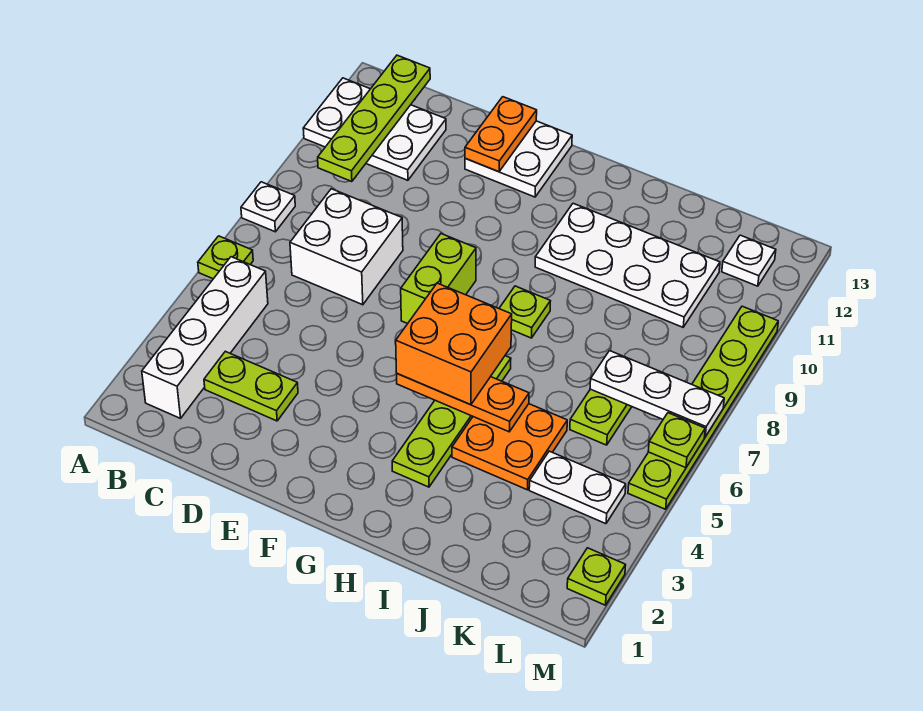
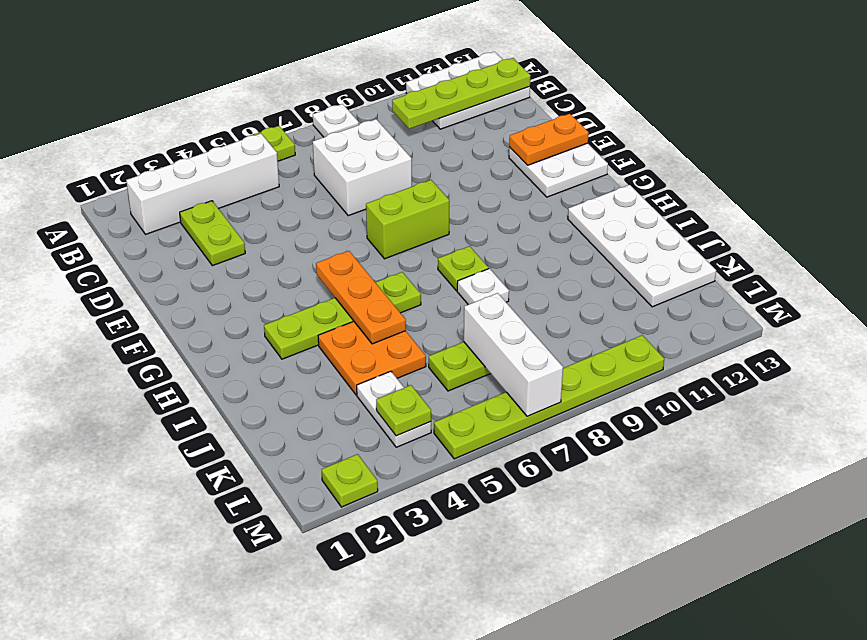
white plate A11:C12 level 1 -> white plate A11:B13 level 1
orange brick G5:H6 level 3 -> none
white plate H10:K11 level 1 -> white plate H12:K13 level 1
white plate K7:M7 level 2 -> white brick K7:M7 level 2
white plate L12 level 1 -> white plate I8 level 1
lime plate M6 level 2 -> lime plate L4 level 2

